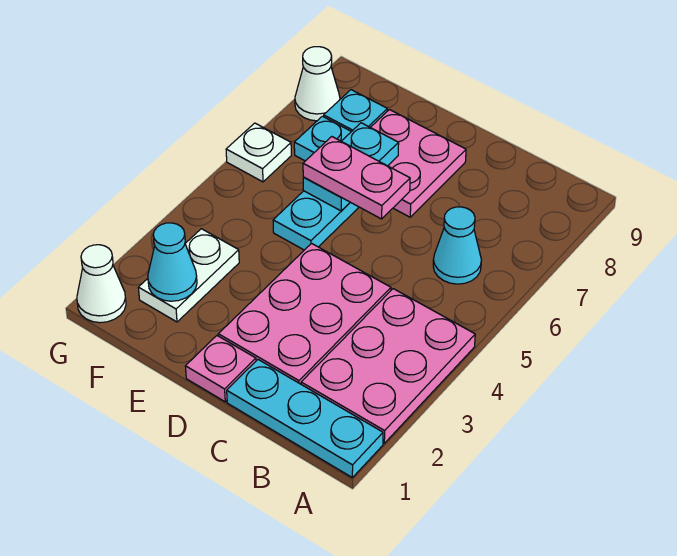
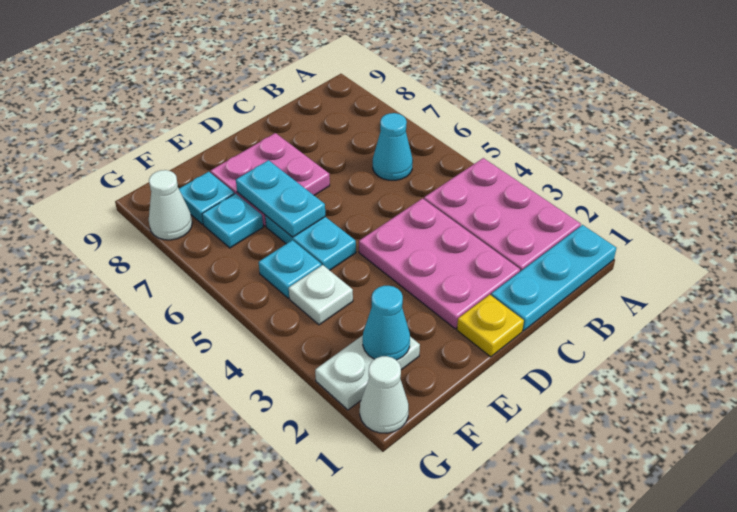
pink plate D1 level 1 -> yellow plate D1 level 1
pink plate D6:E6 level 3 -> none
white plate F2:F3 level 1 -> white plate F2:G2 level 1
none -> cyan plate F5 level 1
white plate G6 level 1 -> white plate F4 level 1

